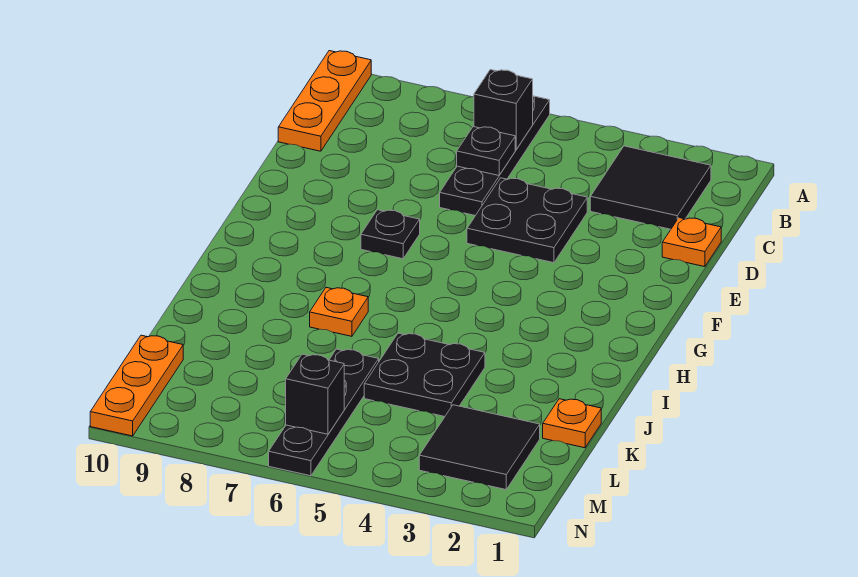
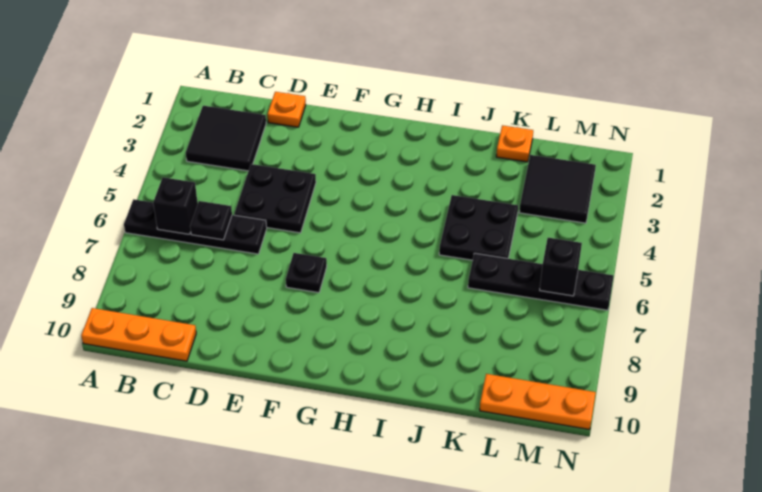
orange plate I7 level 1 -> none

